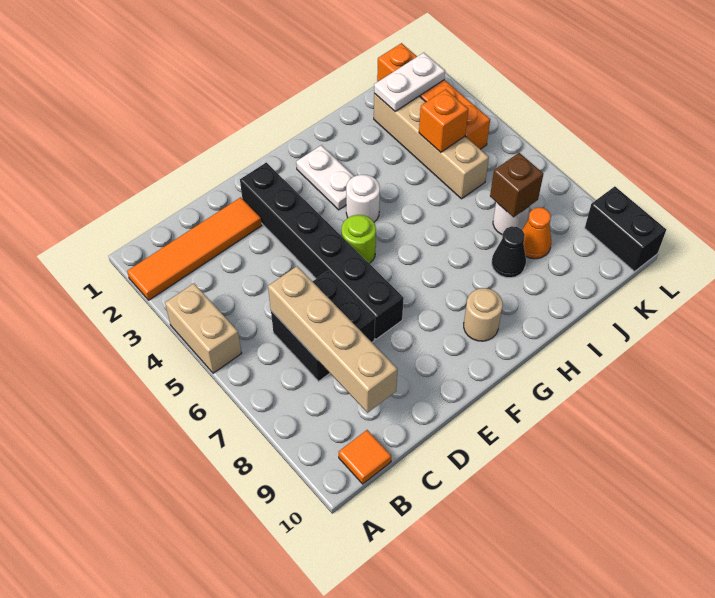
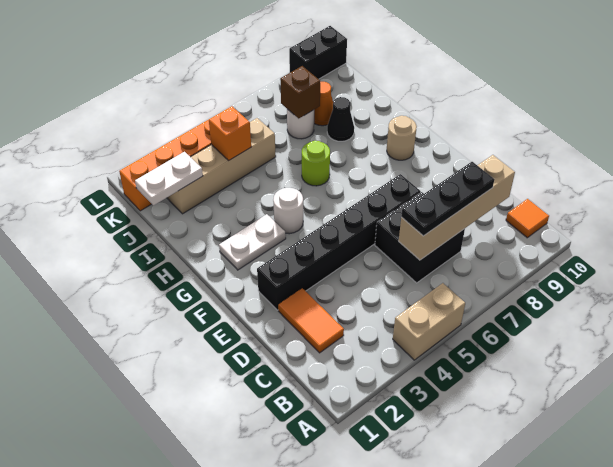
orange tile A2:D2 level 1 -> orange tile C2:D2 level 1
none -> black plate C6:C8 level 3
lime round brick F5 level 1 -> lime round brick H6 level 1
white plate J2:K2 level 2 -> white plate J1:J2 level 2

